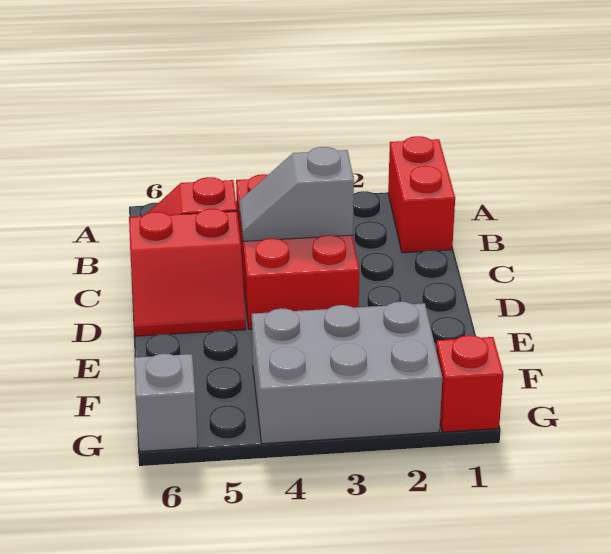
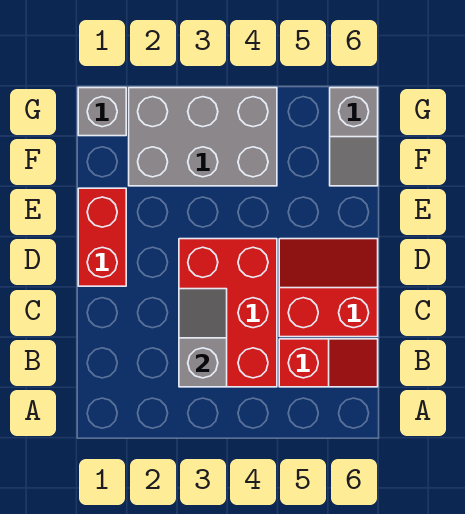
red brick A1:B1 level 1 -> red brick D1:E1 level 1
grey slope C3:C4 level 2 top 3 -> grey slope B3:C3 level 2 top B
red brick G1 level 1 -> grey brick G1 level 1

